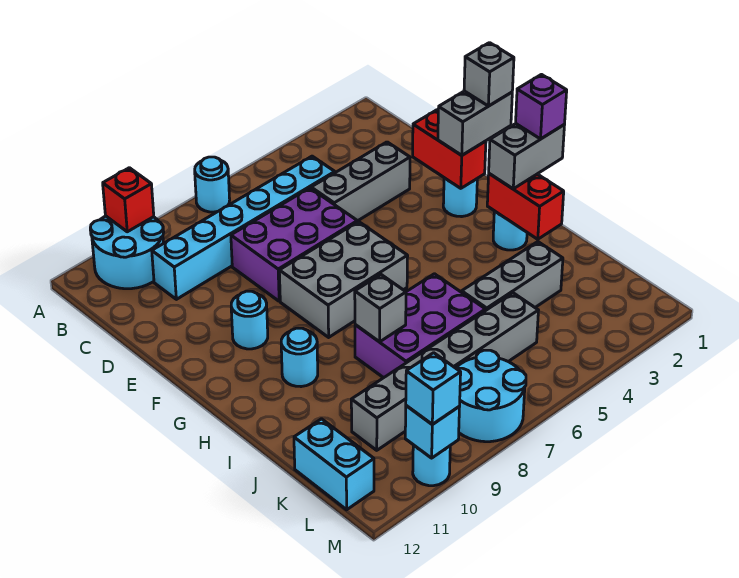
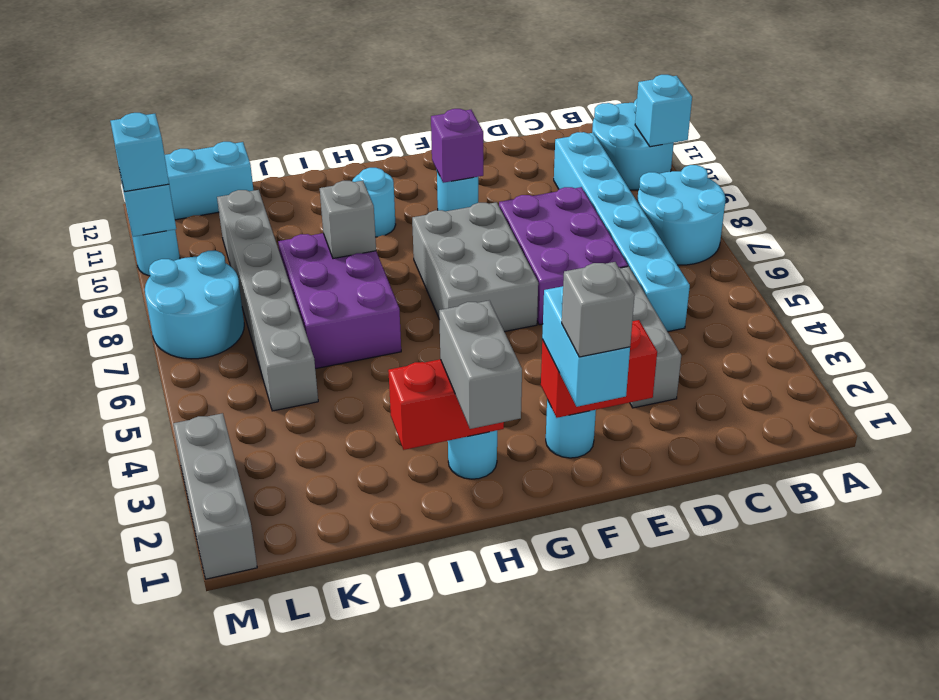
cyan round brick A7 level 1 -> cyan round brick A7:B8 level 1
red brick A10 level 2 -> cyan brick A10 level 2
grey brick F1:F2 level 3 -> cyan brick F1:F2 level 3
purple brick H1 level 4 -> purple brick F10 level 2
grey brick J3:J5 level 1 -> grey brick M1:M3 level 1

